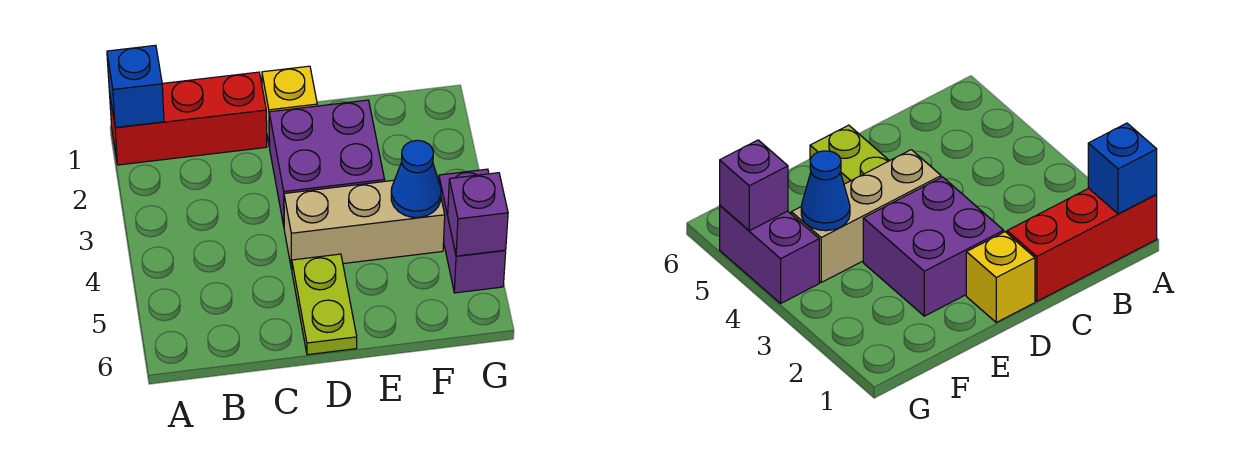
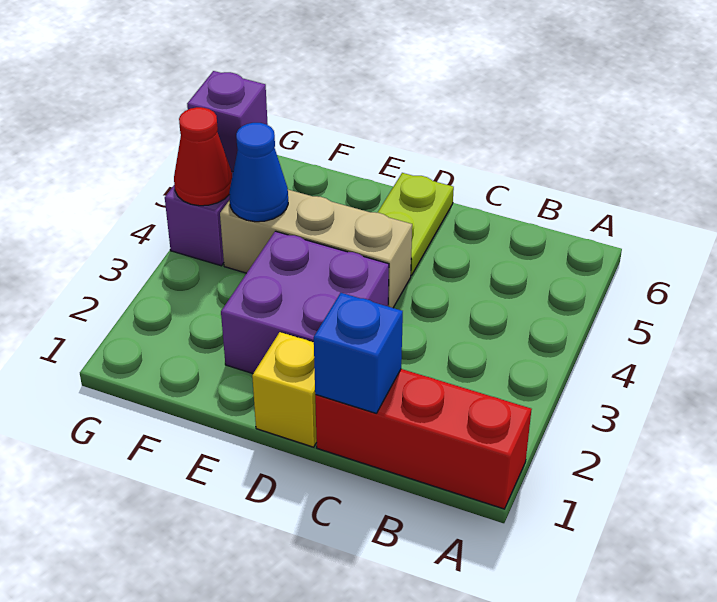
blue brick A1 level 2 -> blue brick C1 level 2
none -> red cone G4 level 2

